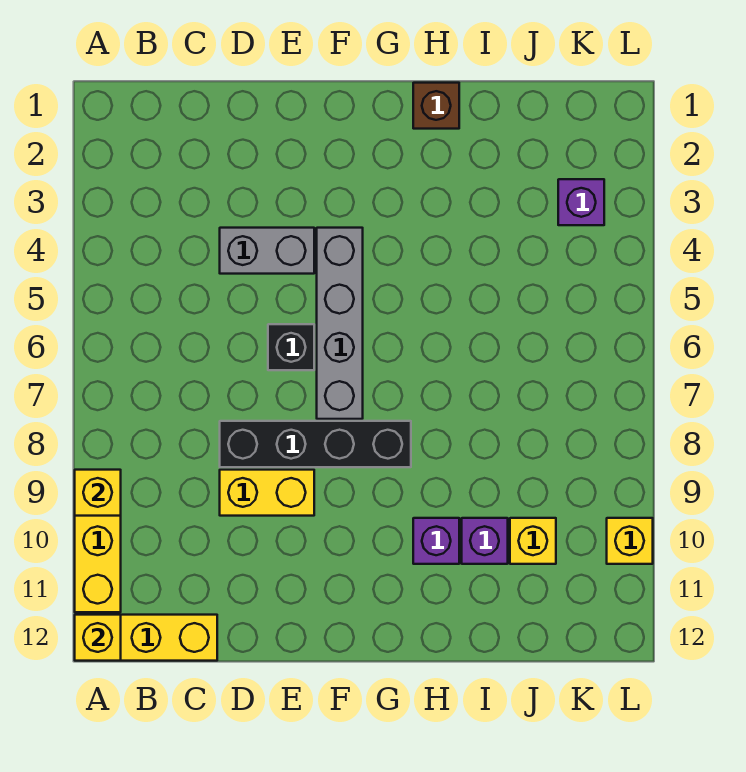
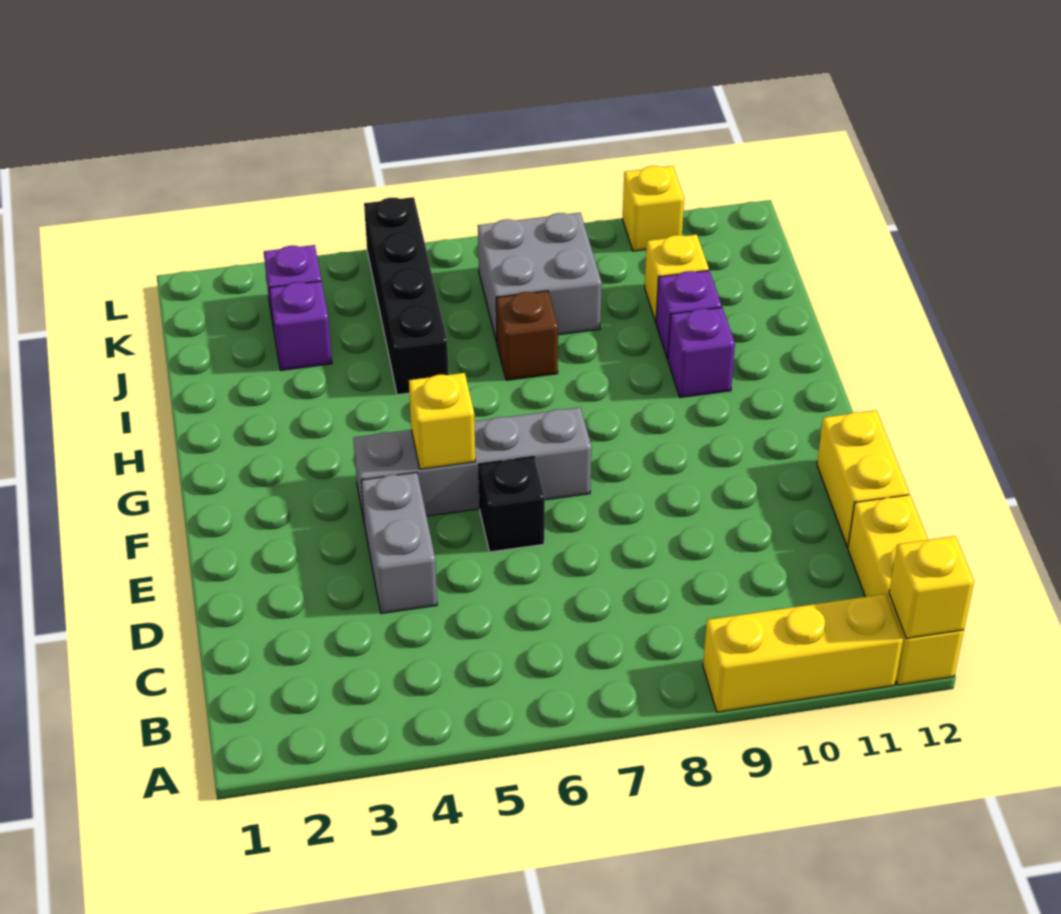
yellow brick A9 level 2 -> yellow brick F5 level 2
black brick D8:G8 level 1 -> black brick I5:L5 level 1
yellow brick D9:E9 level 1 -> yellow brick D12:E12 level 1
brown brick H1 level 1 -> brown brick I7 level 1
none -> purple brick J3 level 1
none -> grey brick J7:K8 level 1

